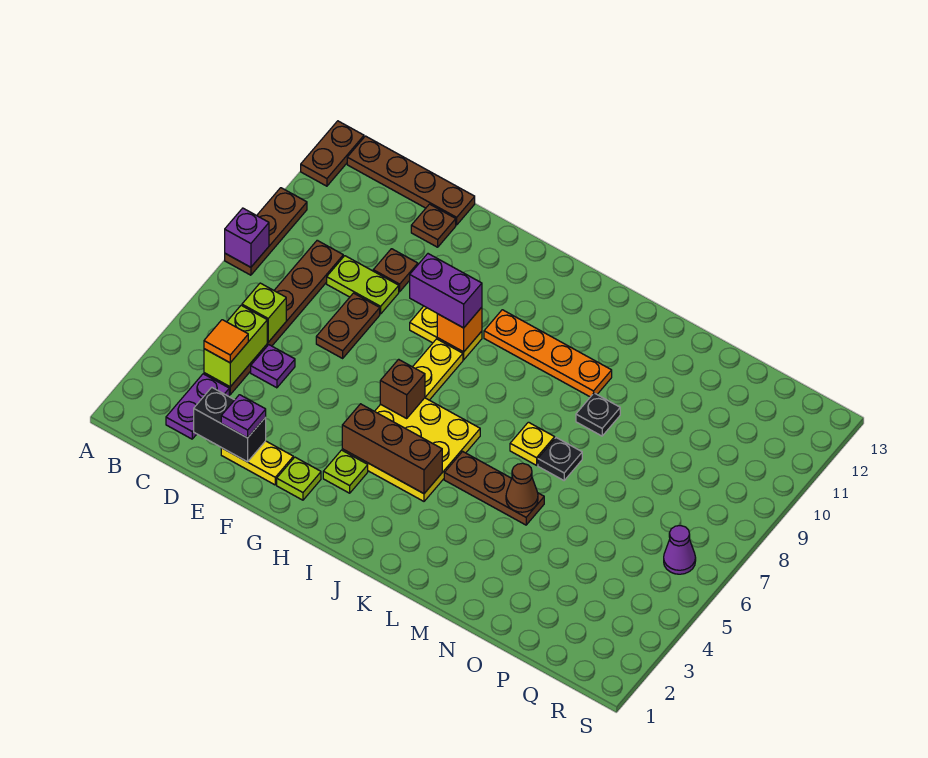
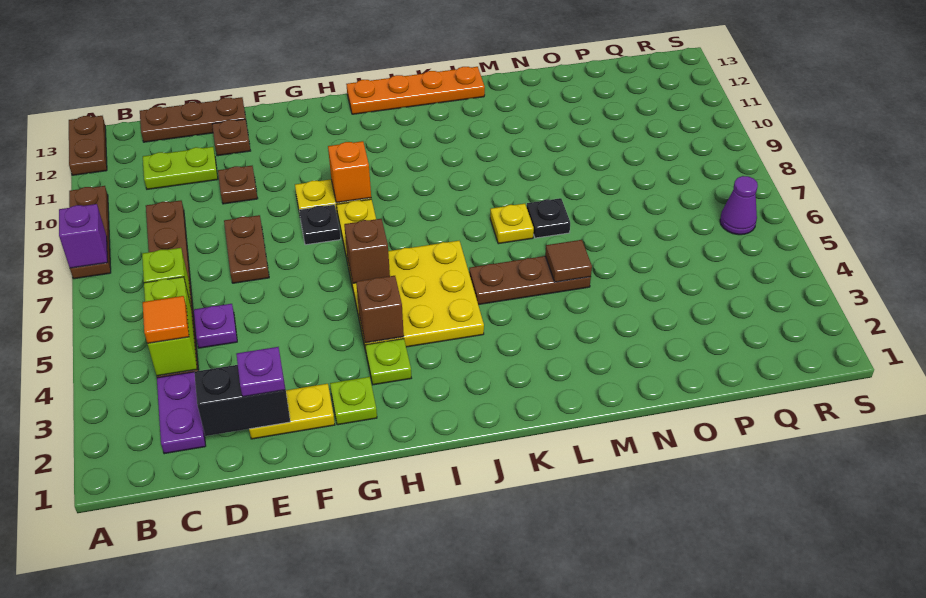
brown plate B13:E13 level 1 -> brown plate C13:E13 level 1
lime plate D9:E9 level 1 -> lime plate C11:D11 level 1
purple brick G9:H9 level 3 -> none
brown brick H4:J4 level 2 -> brown brick H4 level 2
orange plate I10:L10 level 1 -> orange plate I13:L13 level 1
brown cone M5 level 2 -> brown tile M5 level 2
black plate M9 level 1 -> black plate G8 level 1

